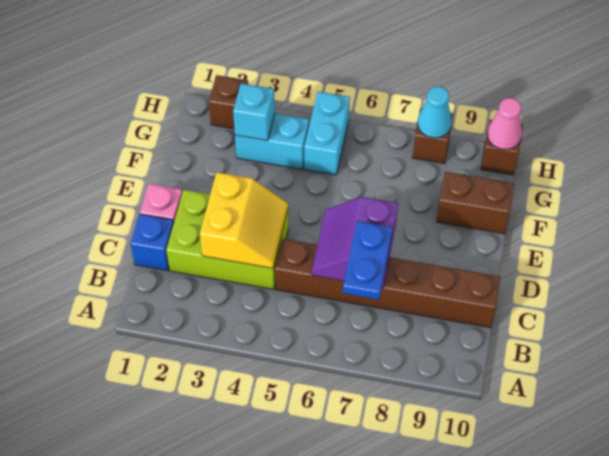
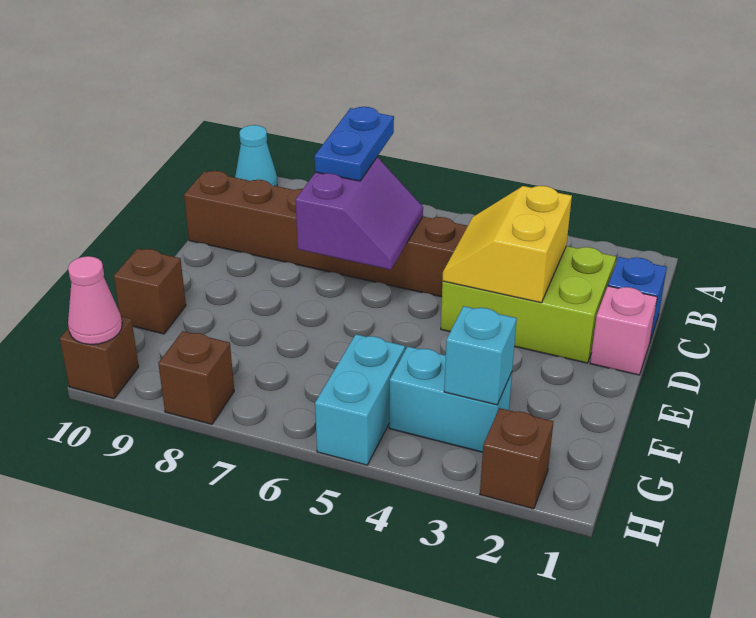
brown brick F9:F10 level 1 -> brown brick F10 level 1
cyan cone H8 level 2 -> cyan cone A10 level 1

